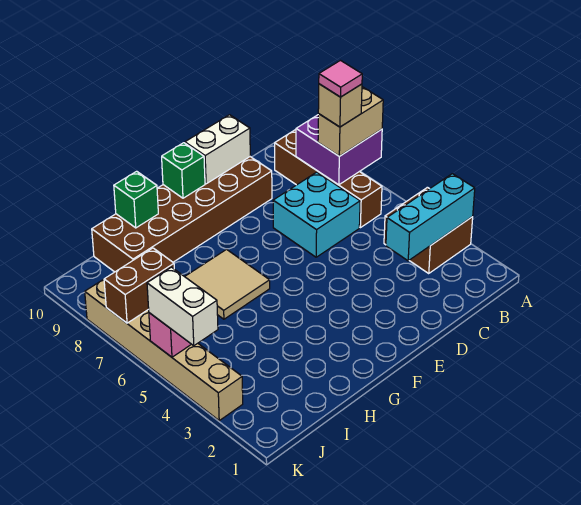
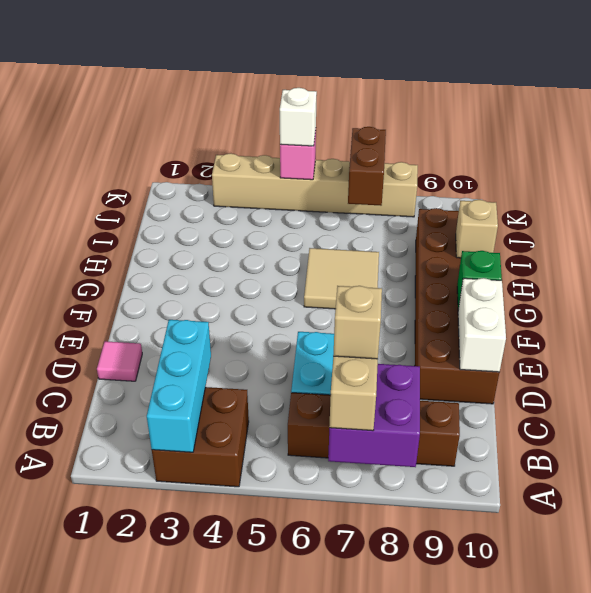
pink tile B7 level 5 -> pink tile D1 level 1
green brick H10 level 2 -> tan brick H10 level 2
white brick K4:K5 level 3 -> white brick K5 level 3

